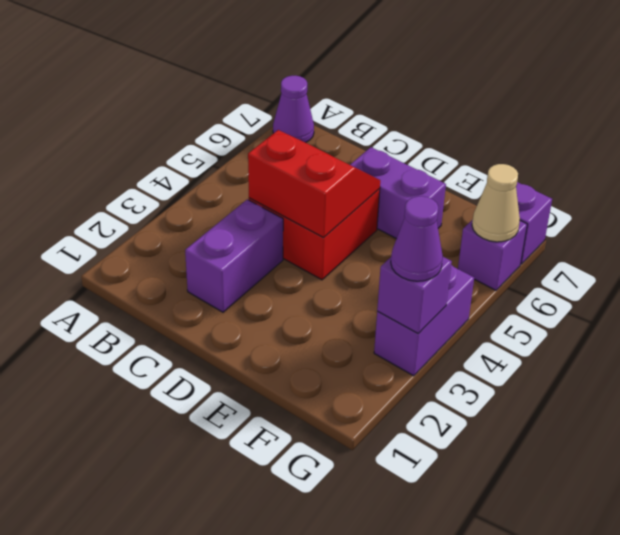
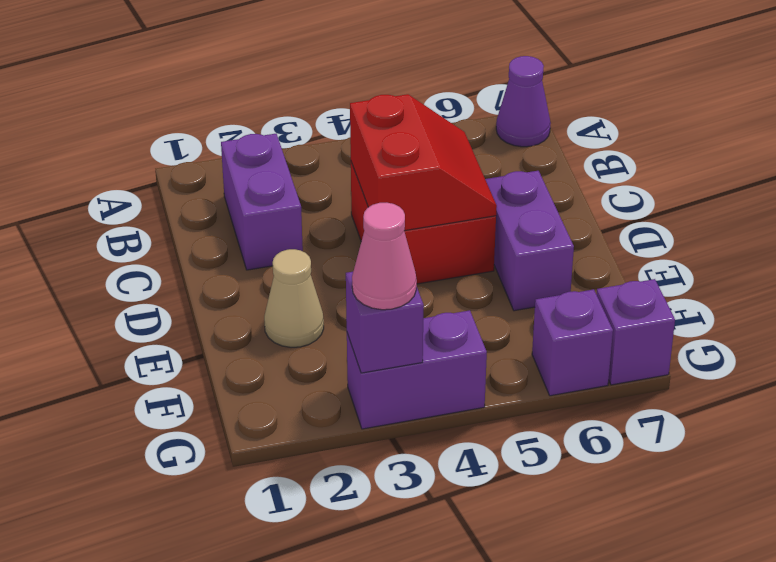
purple brick C2:C3 level 1 -> purple brick B2:C2 level 1
purple cone G3 level 3 -> pink cone G3 level 3
tan cone G6 level 2 -> tan cone E2 level 1

